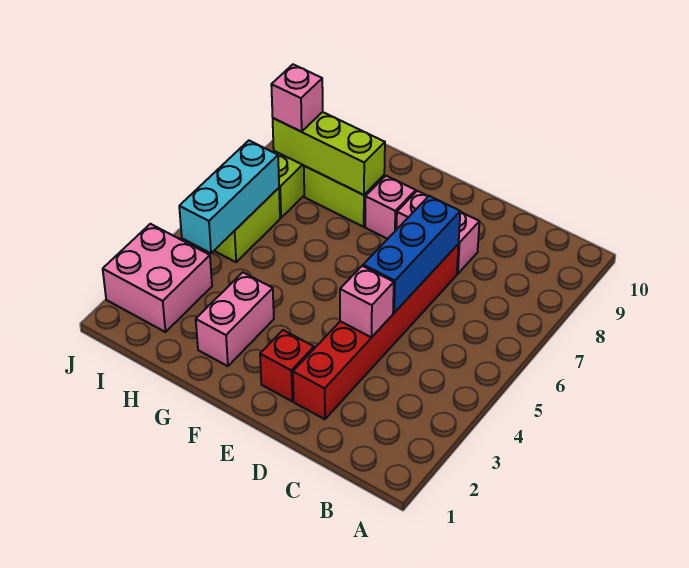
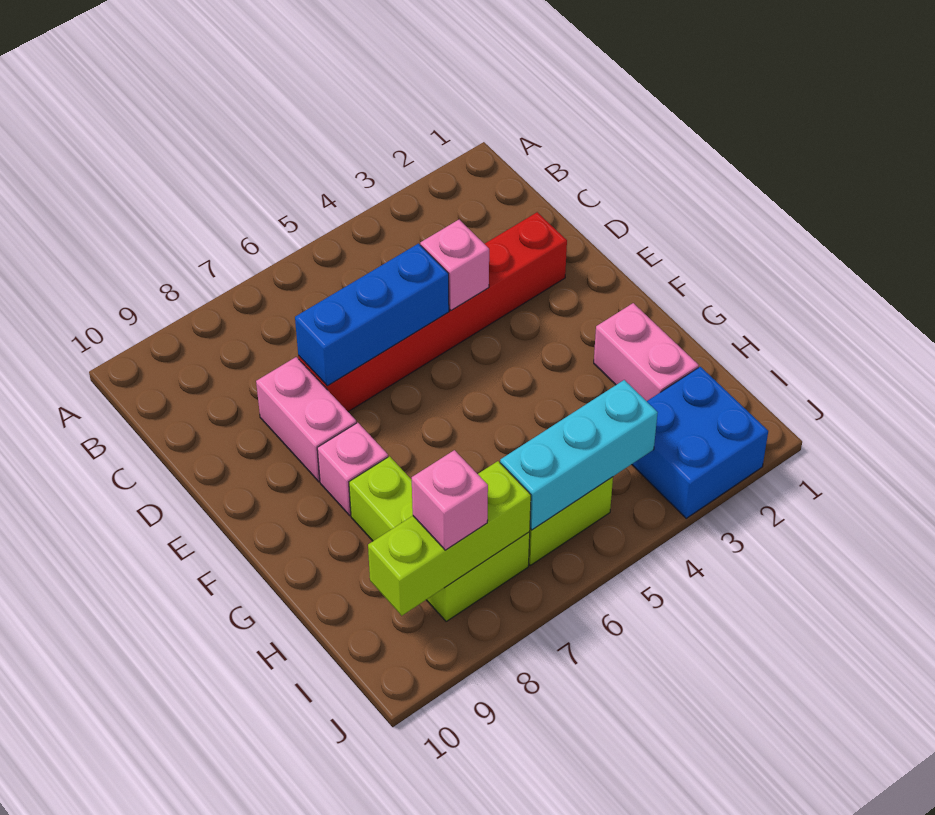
red brick E2 level 1 -> none
pink brick G2:G3 level 1 -> pink brick G2:H2 level 1
lime brick G8:I8 level 2 -> lime brick I7:I9 level 2
pink brick I2:J3 level 1 -> blue brick I2:J3 level 1

